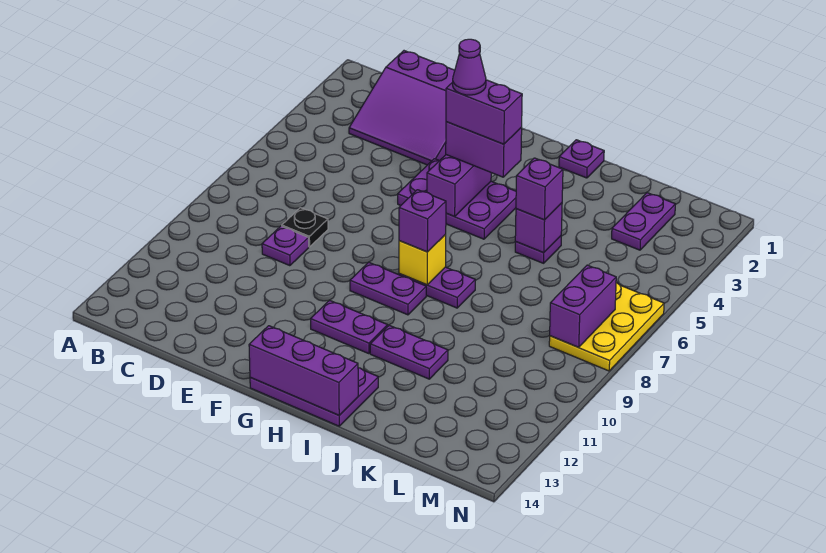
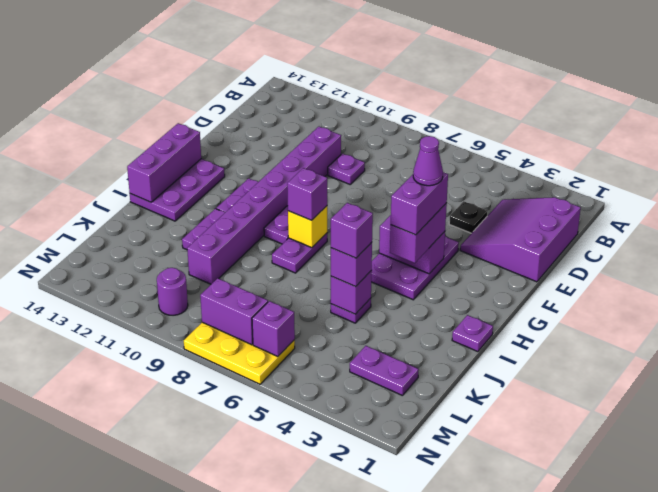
black plate D8 level 1 -> black plate D4 level 1
none -> purple brick D10:K10 level 1
none -> purple brick J5 level 4
none -> purple brick M6 level 2
none -> purple round brick M10 level 1

